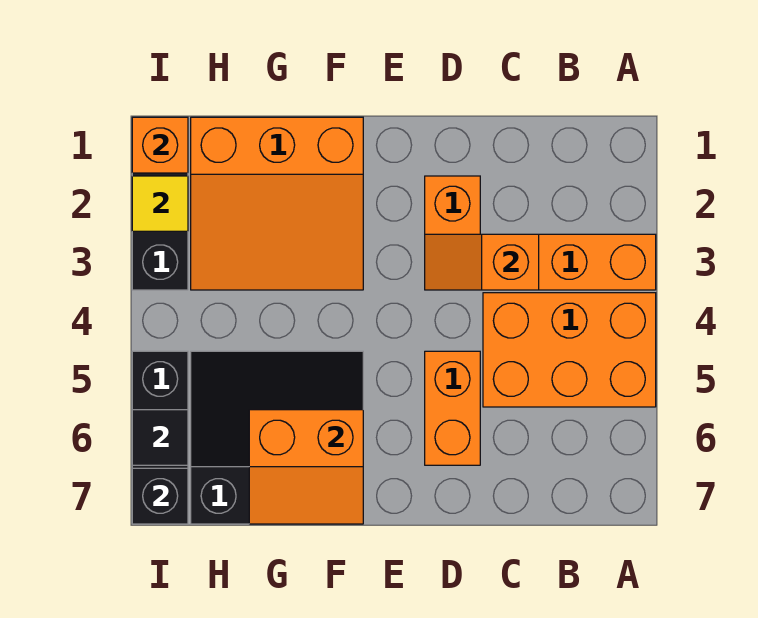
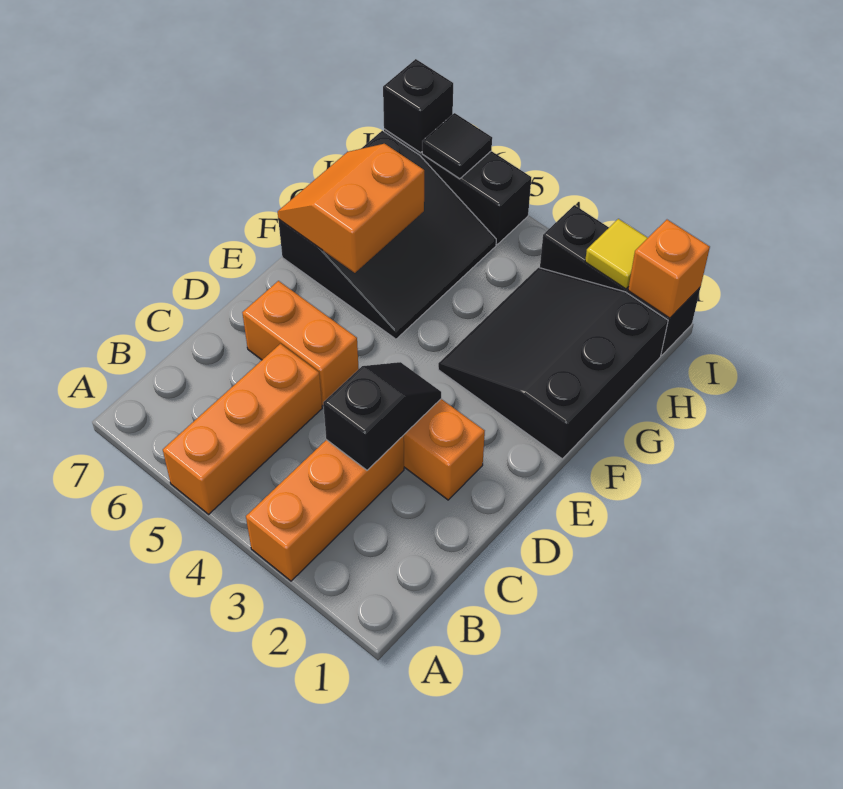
orange brick A4:C5 level 1 -> orange brick A5:C5 level 1
orange slope C3:D3 level 2 top C -> black slope C3:D3 level 2 top C
orange slope F1:H3 level 1 top 1 -> black slope F1:H3 level 1 top 1

